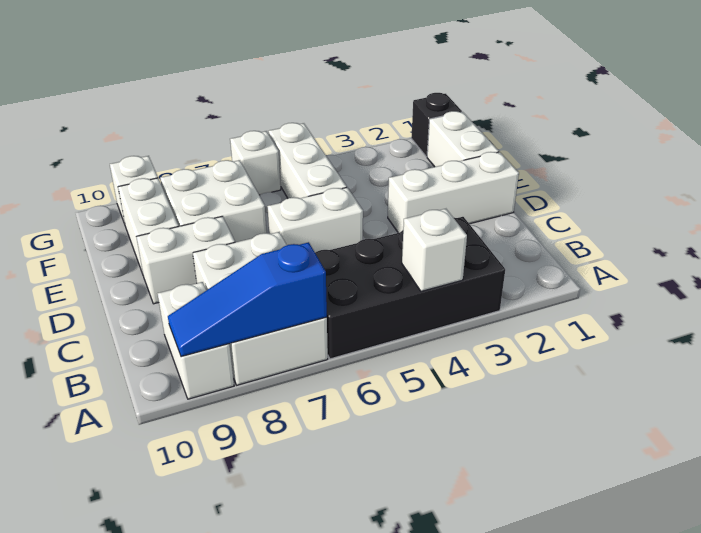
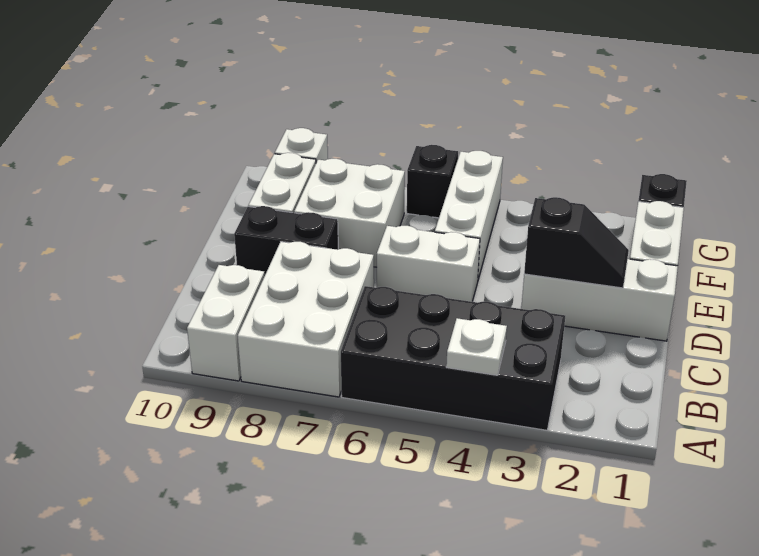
white brick A4 level 2 -> white plate A4 level 2
blue slope A7:A9 level 2 top 7 -> none
none -> black slope D2:D3 level 2 top 3
white brick D8:D9 level 1 -> black brick D8:D9 level 1
white brick G6 level 1 -> black brick G6 level 1

